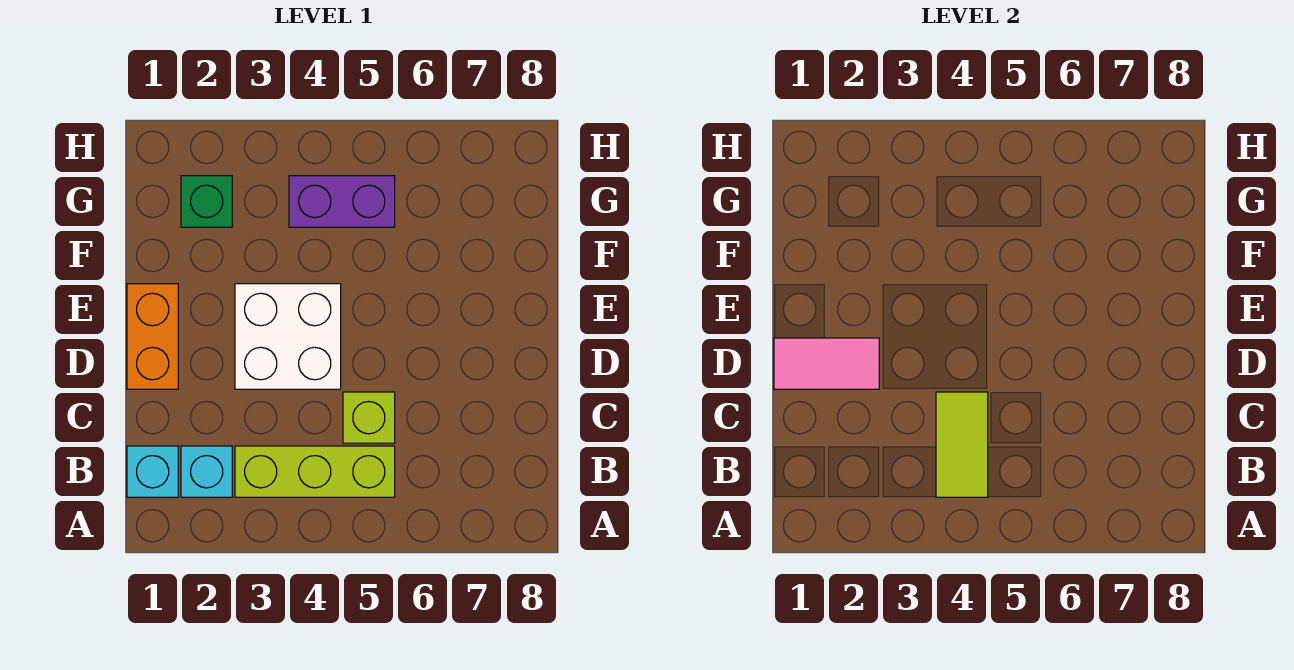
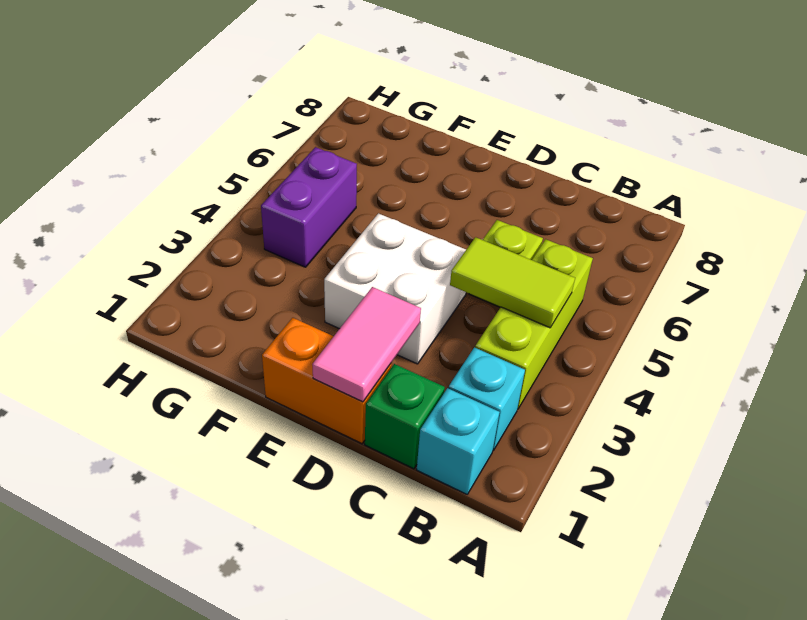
green brick G2 level 1 -> green brick C1 level 1

